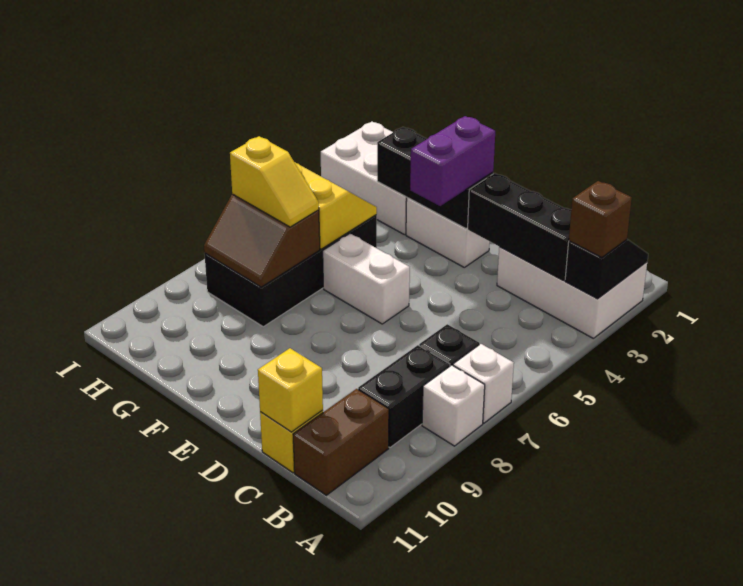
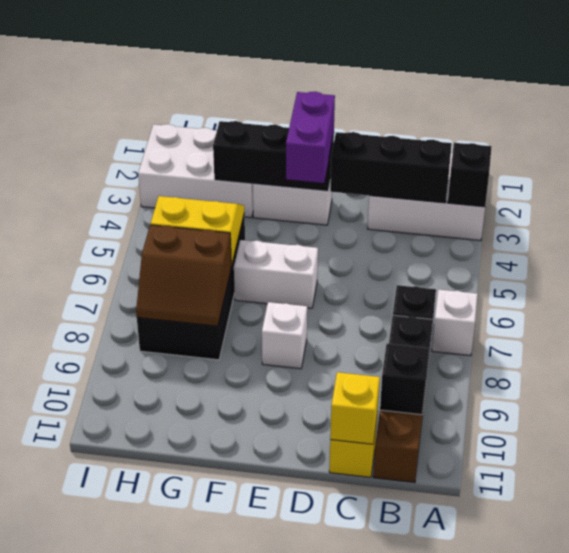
brown brick A3 level 3 -> none
white brick A8 level 1 -> white brick E8 level 1
none -> black brick B10 level 2
yellow slope G7:H7 level 3 top H -> none

